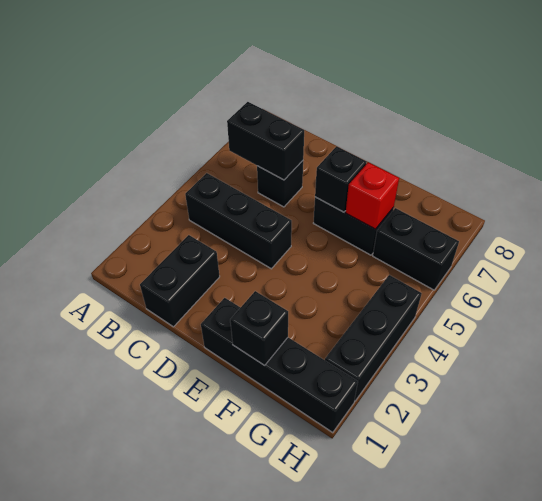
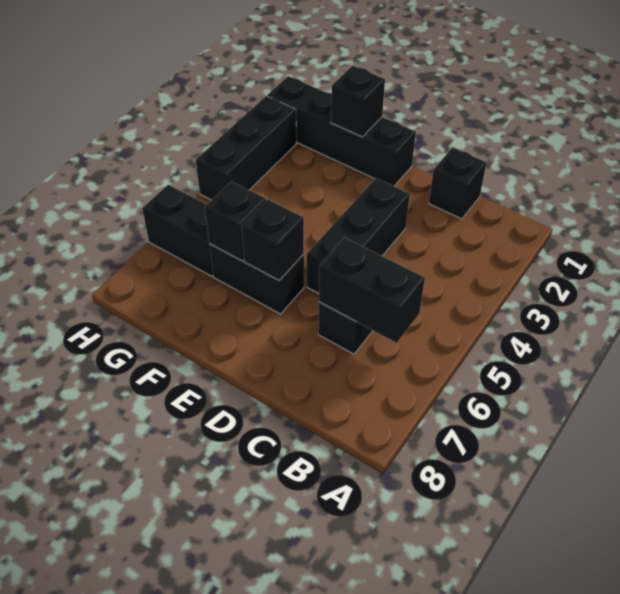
black brick B4:D4 level 1 -> black brick D3:D5 level 1
black brick C1:C2 level 1 -> black brick C1 level 1
red brick F6 level 2 -> black brick F6 level 2

